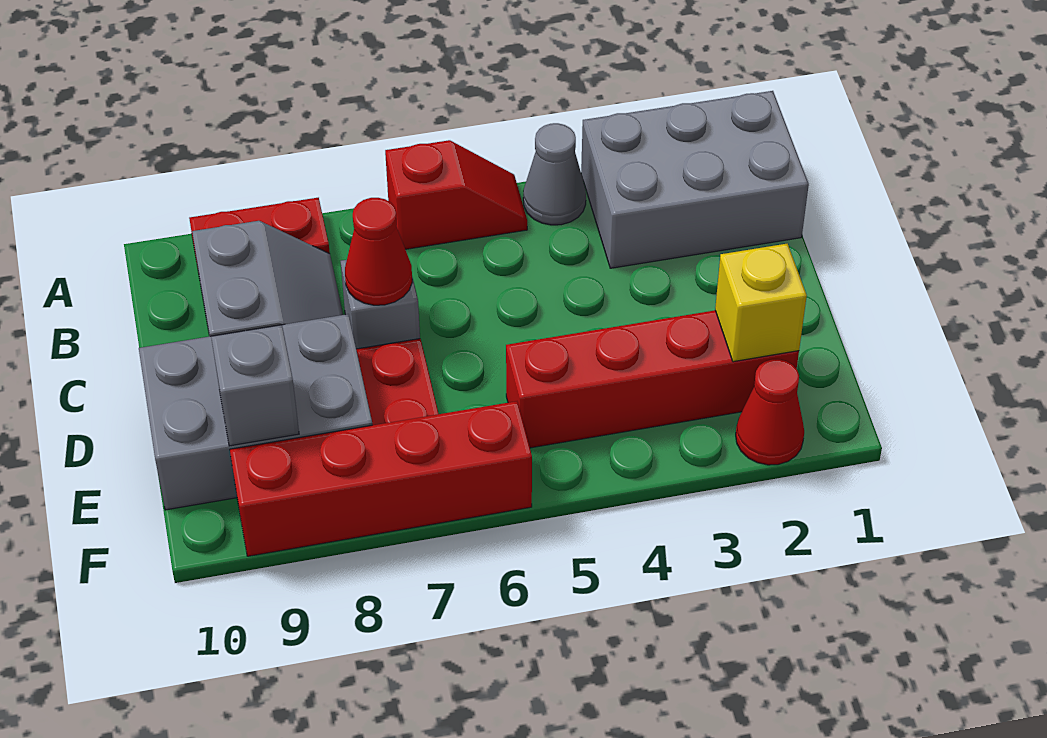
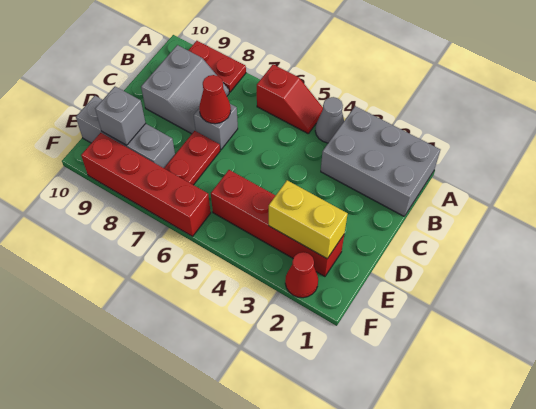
grey brick D8:E10 level 1 -> grey brick E8:E10 level 1
yellow brick E2 level 2 -> yellow brick E2:E3 level 2

